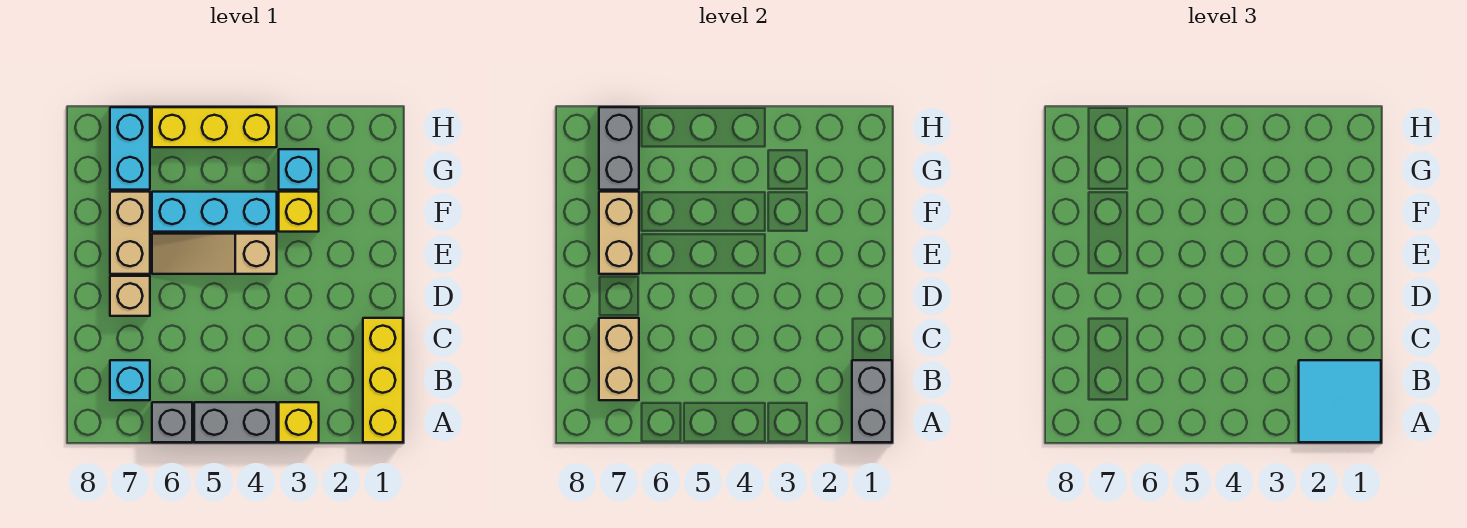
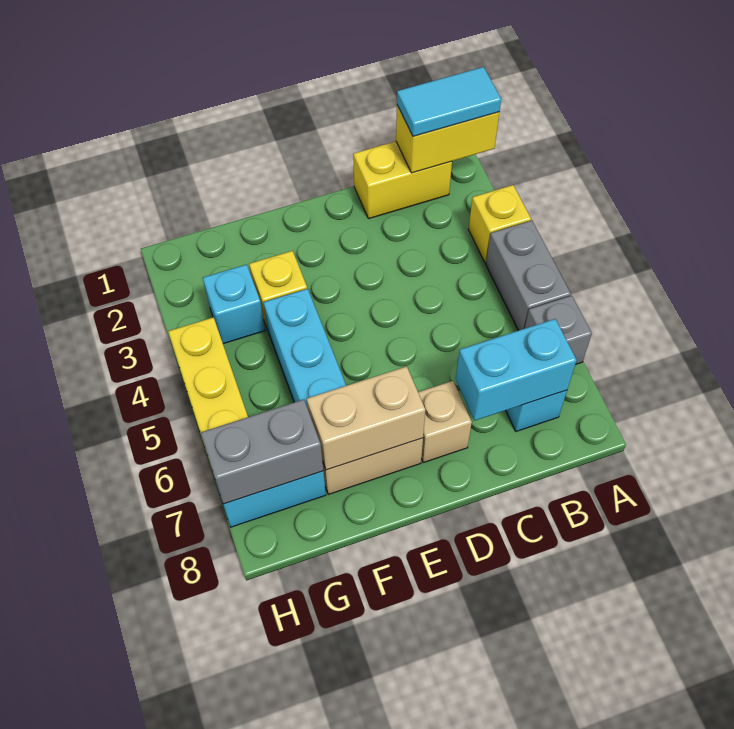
yellow brick A1:C1 level 1 -> yellow brick B1:C1 level 1
grey brick A1:B1 level 2 -> yellow brick A1:B1 level 2
cyan tile A1:B2 level 3 -> cyan tile A1:B1 level 3
tan brick B7:C7 level 2 -> cyan brick B7:C7 level 2
tan slope E4:E6 level 1 top 4 -> none

